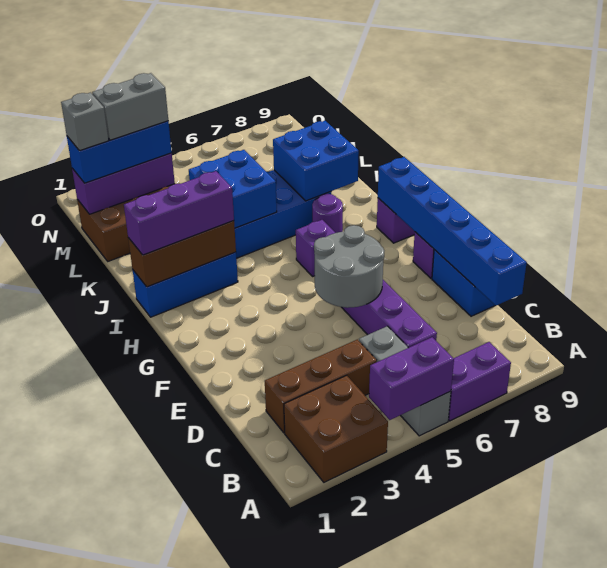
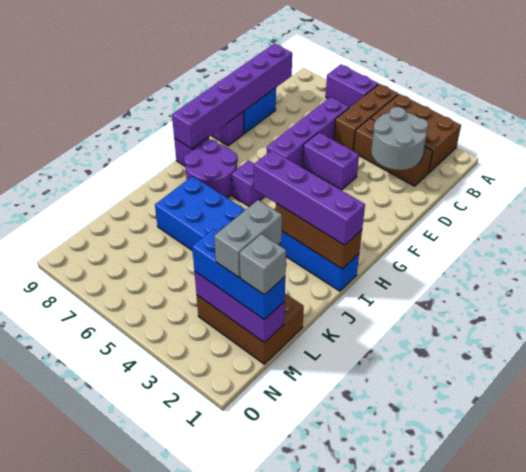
brown brick A2:B3 level 1 -> brown brick A2:B4 level 1
purple brick A4:A5 level 2 -> purple brick E4:E5 level 1
grey brick A5:C5 level 1 -> brown brick A5:C5 level 1
blue brick C9:H9 level 2 -> purple brick C9:H9 level 2
grey round brick E5:F6 level 2 -> grey round brick C2:D3 level 2
purple brick I1:I3 level 3 -> purple brick I1:I4 level 3
purple round brick I7 level 1 -> purple round brick H7:I8 level 1
blue brick J4:K5 level 2 -> none
blue brick J7:K8 level 2 -> none
grey brick M2:M3 level 4 -> grey brick L2:M2 level 4

